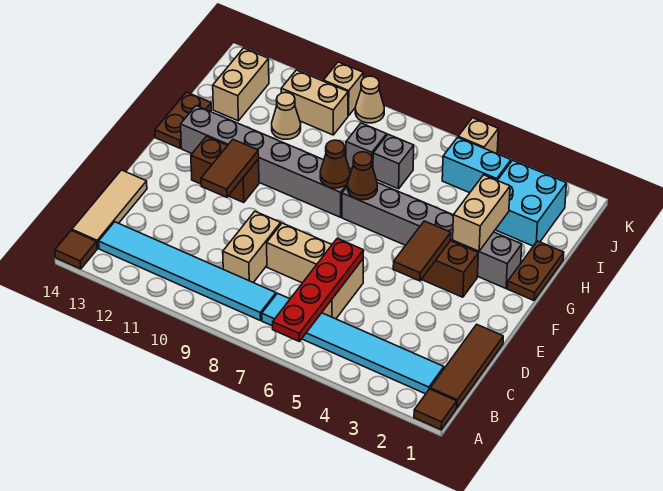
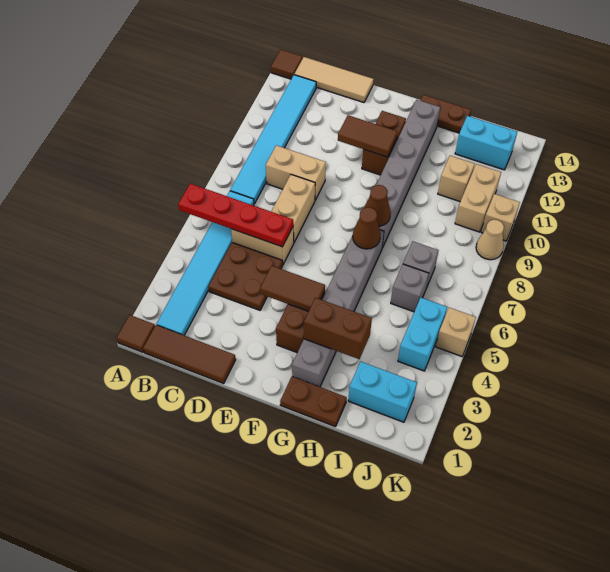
none -> brown plate C4:D5 level 1
tan brick G3:H3 level 2 -> brown brick G3:H3 level 2
cyan brick I2:J3 level 1 -> cyan brick I2:J2 level 1
grey brick I8 level 1 -> grey brick I6 level 1
tan cone I11 level 1 -> tan brick I11 level 1
tan brick I13:J13 level 1 -> cyan brick I13:J13 level 1

